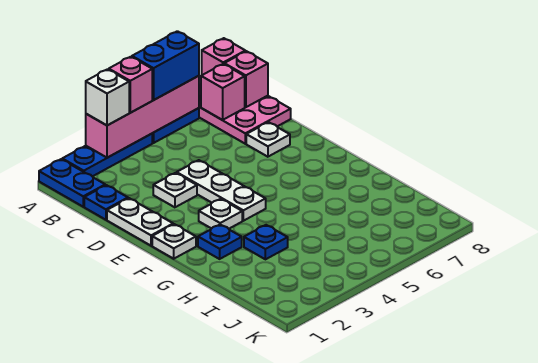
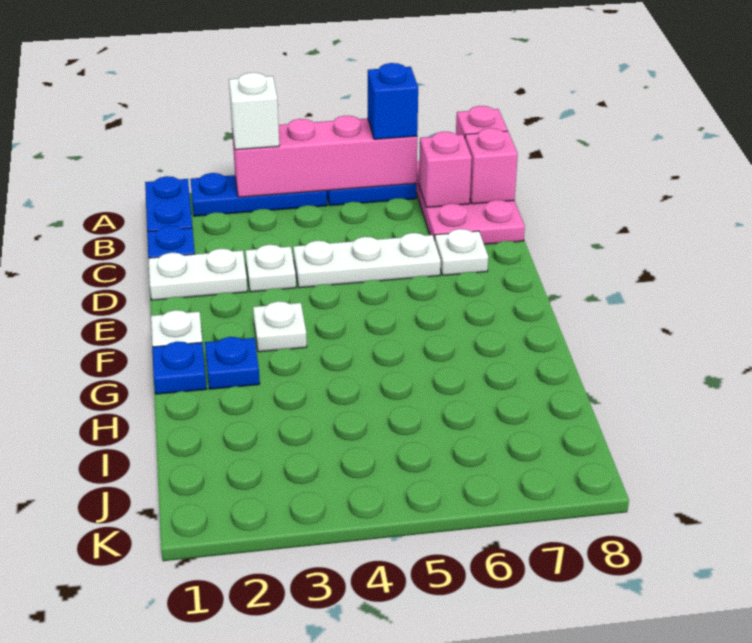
pink brick A4 level 3 -> none
blue brick A5:A6 level 3 -> blue brick A6 level 3
white plate D1:E1 level 1 -> white plate D1:D2 level 1
white plate D4:F4 level 1 -> white plate D4:D6 level 1
blue plate H3 level 1 -> blue plate G1 level 1

